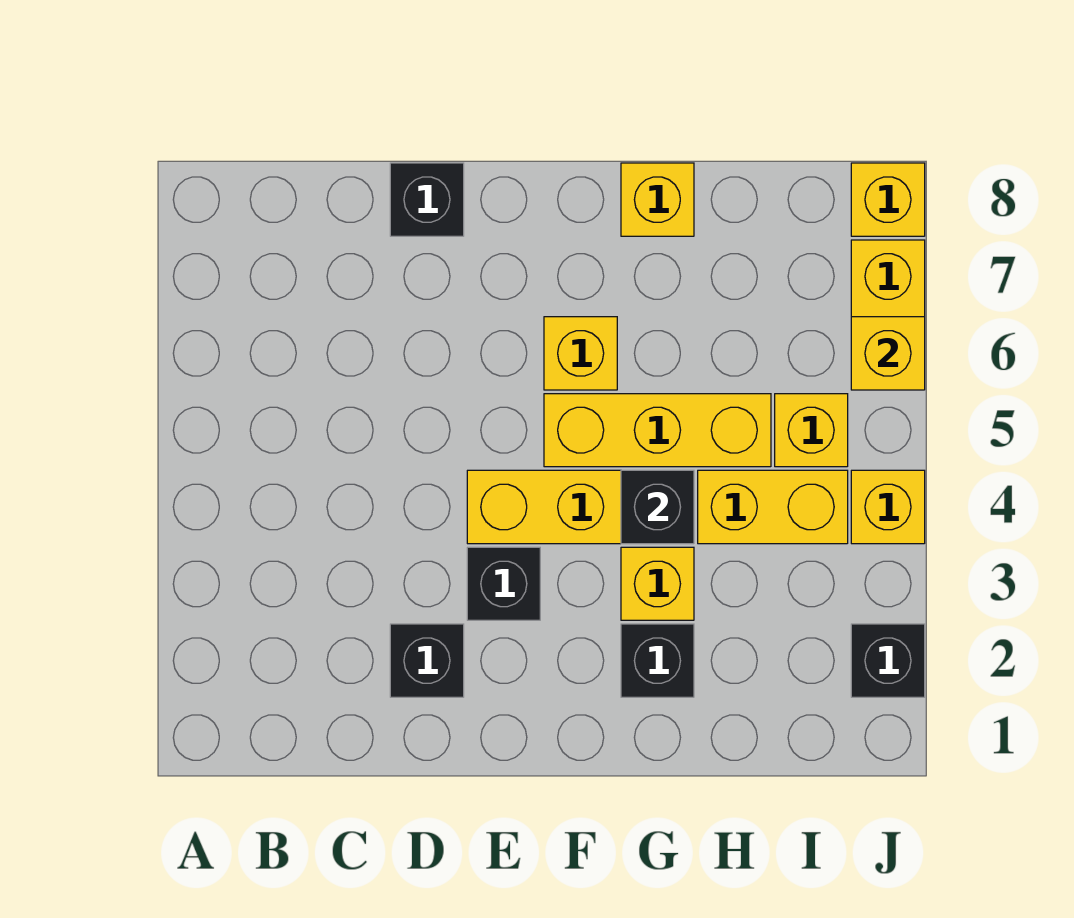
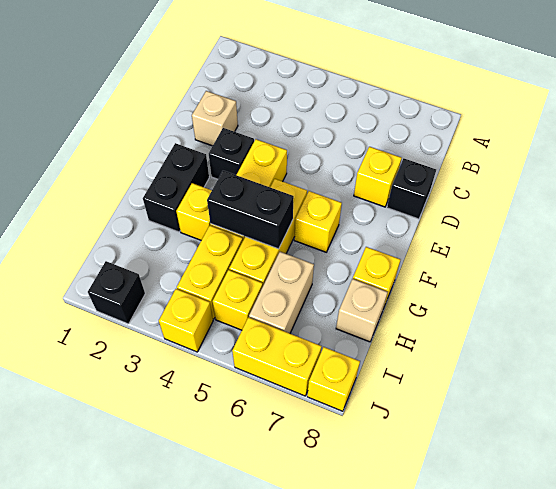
black brick D2 level 1 -> tan brick D2 level 1
black brick G2 level 1 -> black brick F2:G2 level 1
black brick G4 level 2 -> black brick G4:G5 level 2
none -> tan brick H6:I6 level 1
none -> tan brick H8 level 1
yellow brick J6 level 2 -> yellow brick D7 level 1

